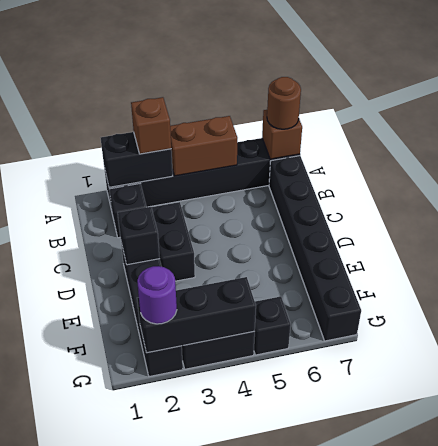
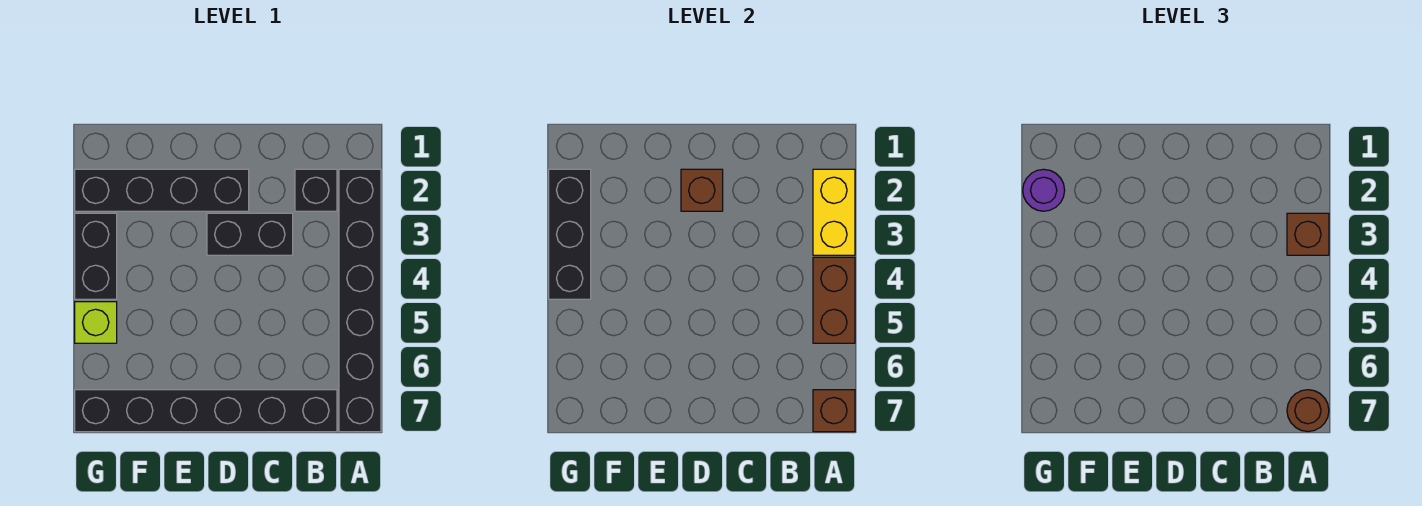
black brick A2:A3 level 2 -> yellow brick A2:A3 level 2
black brick D2 level 2 -> brown brick D2 level 2
black brick G5 level 1 -> lime brick G5 level 1

